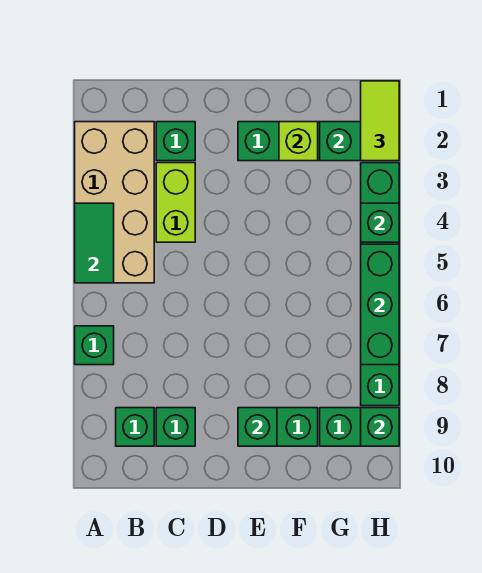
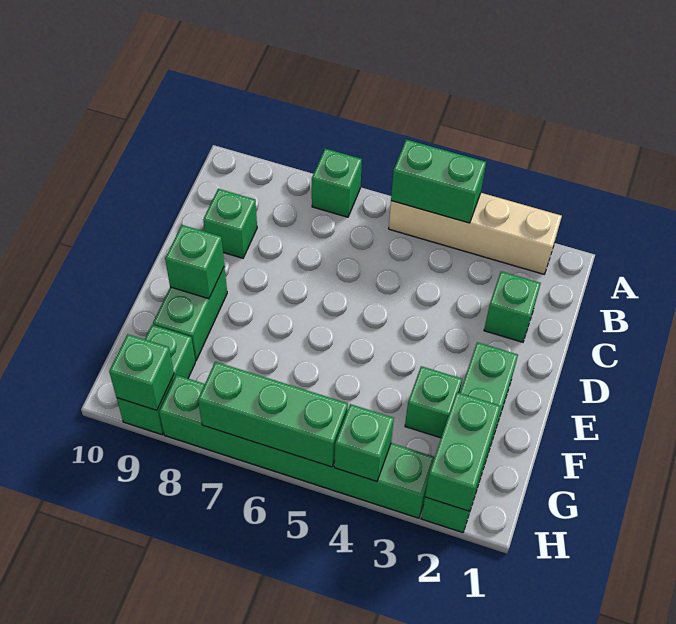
tan brick A2:B5 level 1 -> tan brick A2:A5 level 1
green tile A4:A5 level 2 -> green brick A4:A5 level 2
green brick B9 level 1 -> green brick F3 level 1
lime brick C3:C4 level 1 -> none
lime brick F2 level 2 -> none
lime tile H1:H2 level 3 -> none

